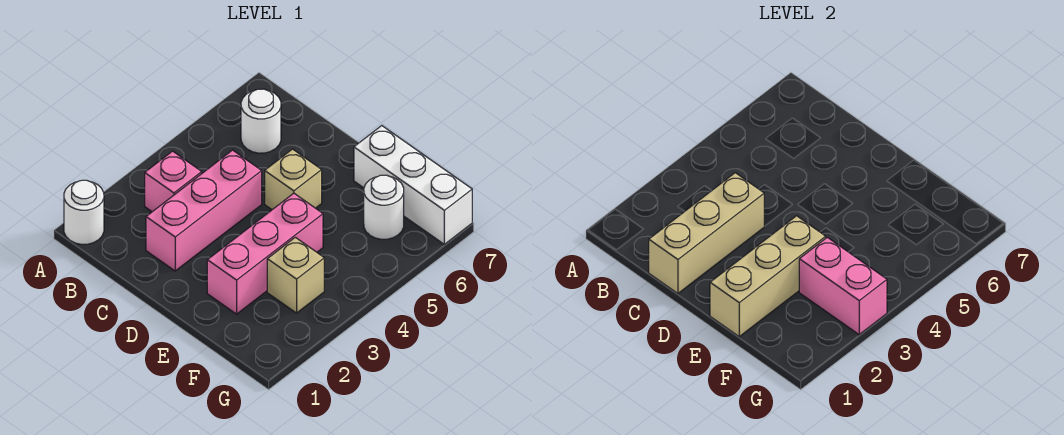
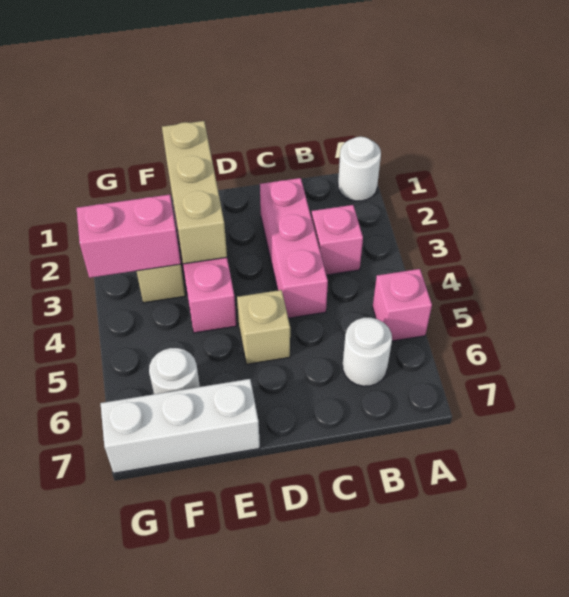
none -> pink brick A5 level 1
tan brick C1:C3 level 2 -> none

